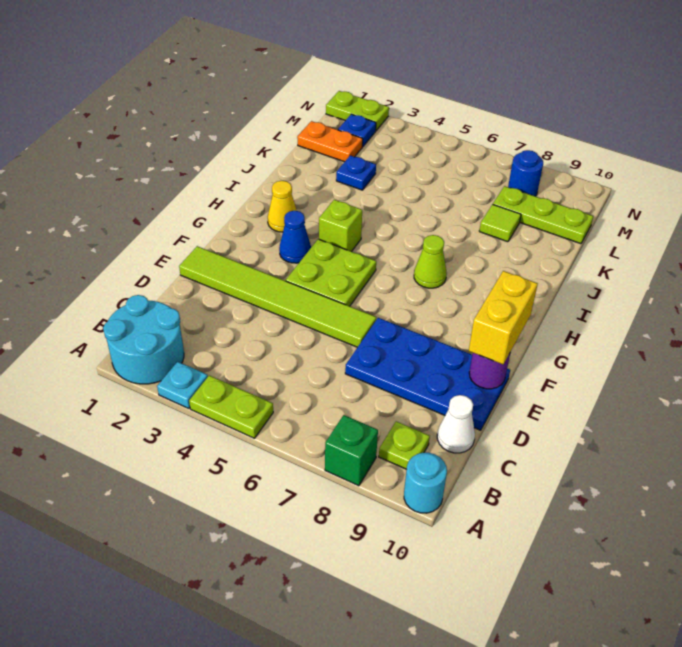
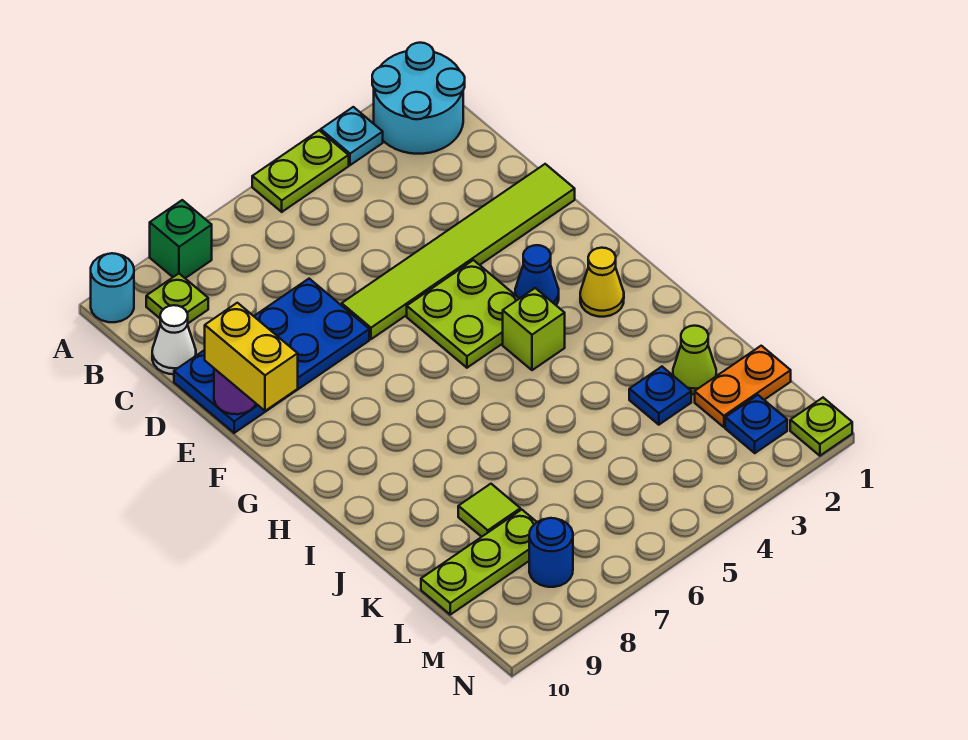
lime cone H7 level 1 -> lime cone K2 level 1
lime plate N1:N2 level 1 -> lime plate N1 level 1

